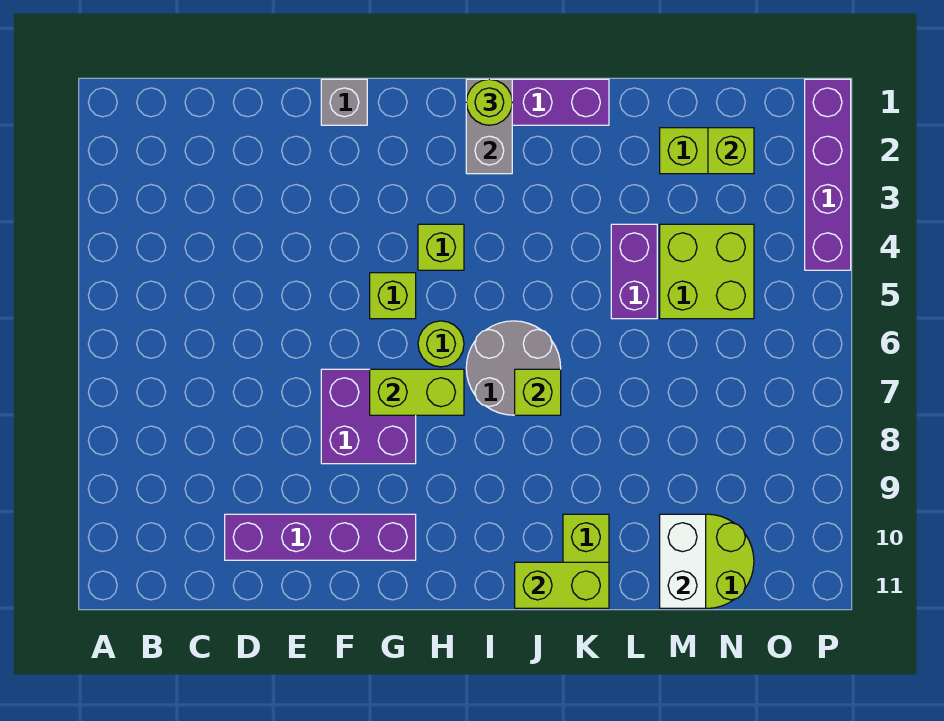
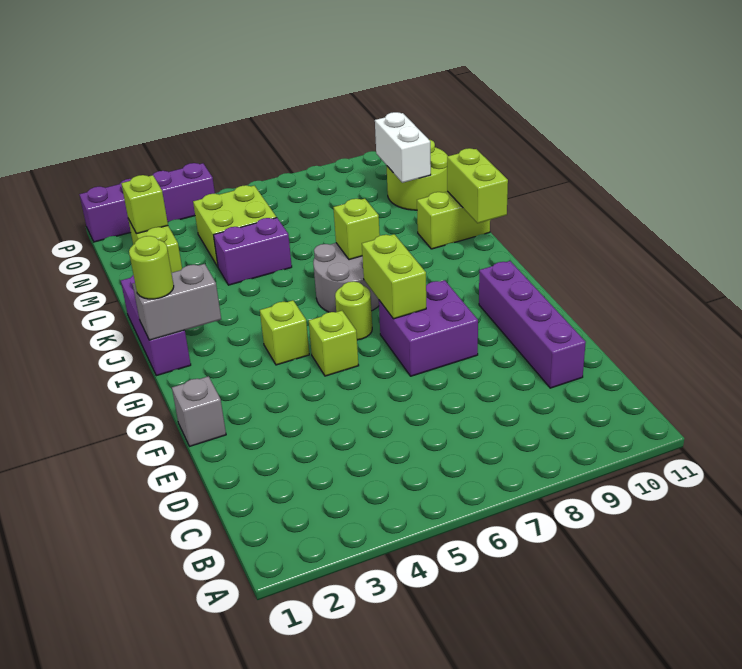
white brick M10:M11 level 2 -> white brick M10:N10 level 2

